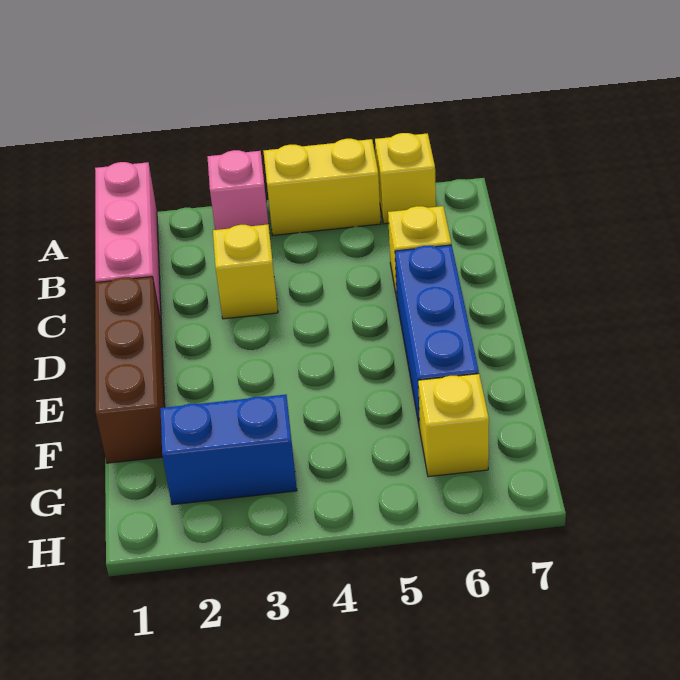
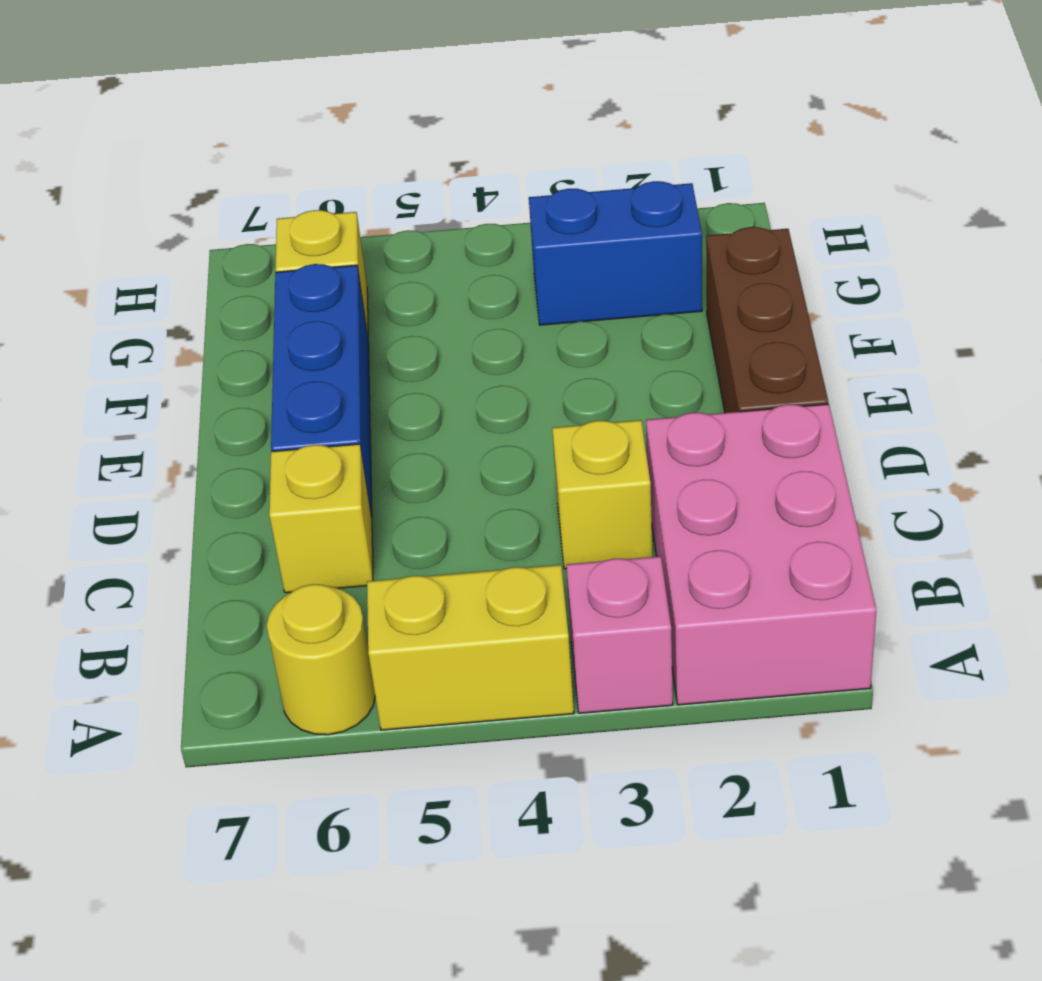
pink brick A1:C1 level 1 -> pink brick A1:C2 level 1
yellow brick A6 level 1 -> yellow round brick A6 level 1

